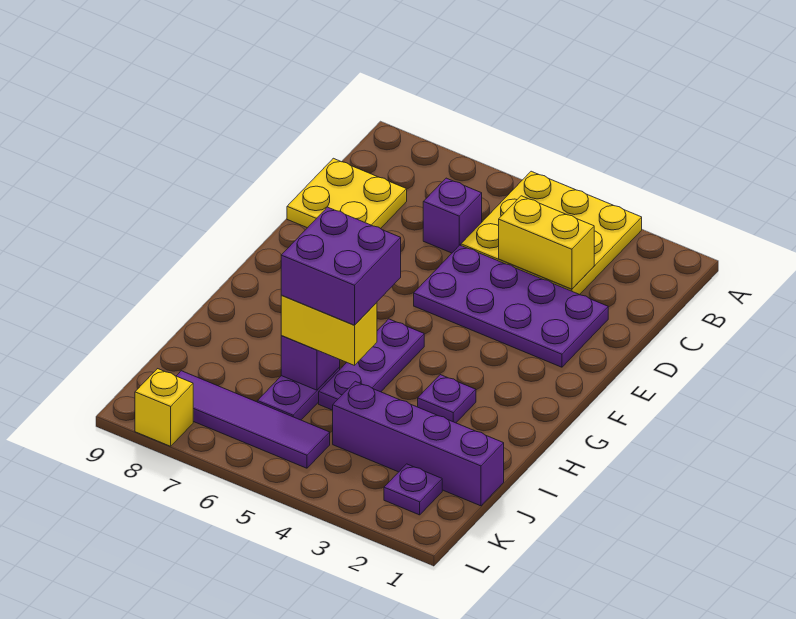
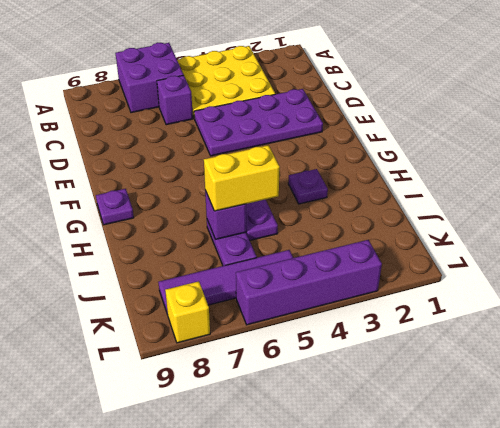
yellow brick C3:C4 level 2 -> none
yellow plate C8:D9 level 1 -> none
purple brick H5:I6 level 4 -> purple brick A6:B7 level 1
purple brick J1:J4 level 1 -> purple brick L3:L6 level 1
purple plate K2 level 1 -> purple plate G9 level 1

